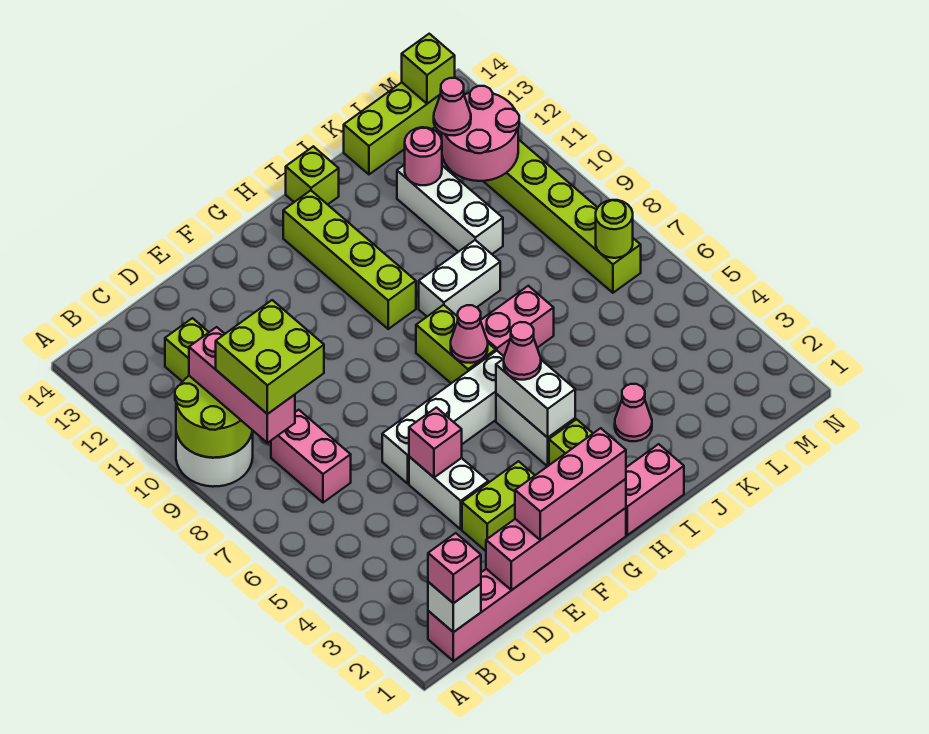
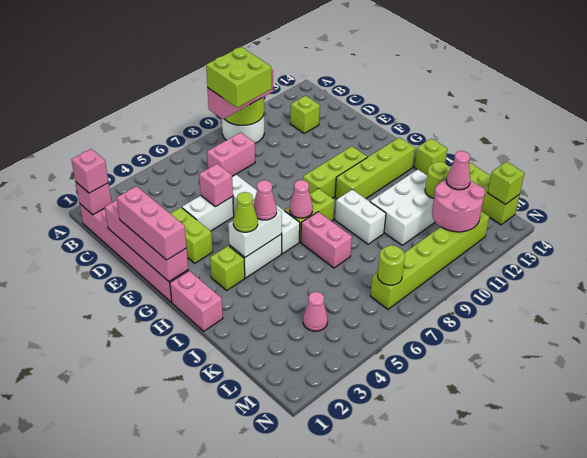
white brick B1 level 2 -> pink brick B1 level 2
none -> lime brick G9:G11 level 1
none -> lime cone H4 level 3
pink cone J3 level 1 -> pink cone L4 level 1
white brick K10:K12 level 1 -> white brick J10:K12 level 1
pink round brick K12 level 2 -> lime round brick K12 level 2

